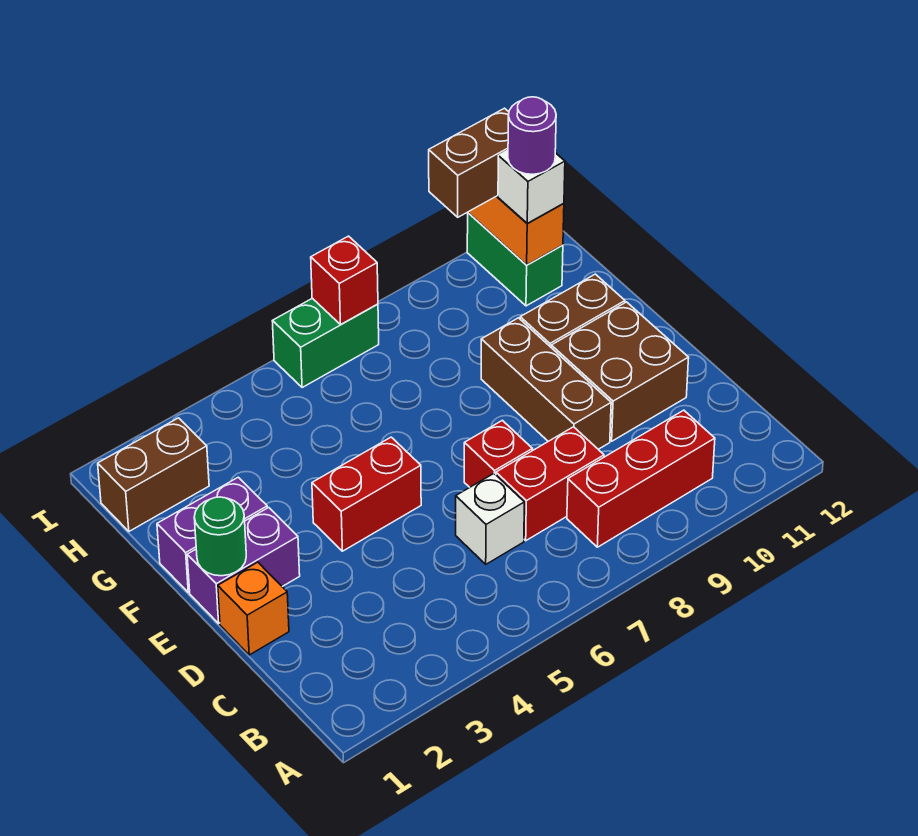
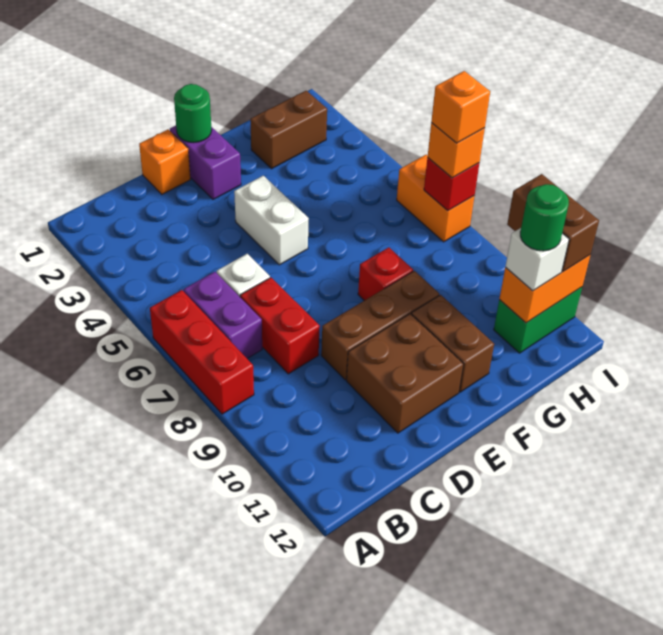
red brick B8:B10 level 1 -> red brick A6:A8 level 1
red brick D7 level 1 -> red brick F8 level 1
red brick E4:E5 level 1 -> white brick E4:E5 level 1
purple brick F1:F2 level 1 -> purple brick B6:B7 level 1
brown brick H1:H2 level 1 -> brown brick G2:H2 level 1
purple round brick H11 level 4 -> green round brick H11 level 4
green brick I6:I7 level 1 -> orange brick I6:I7 level 1
none -> orange brick I7 level 3
none -> orange brick I7 level 4

